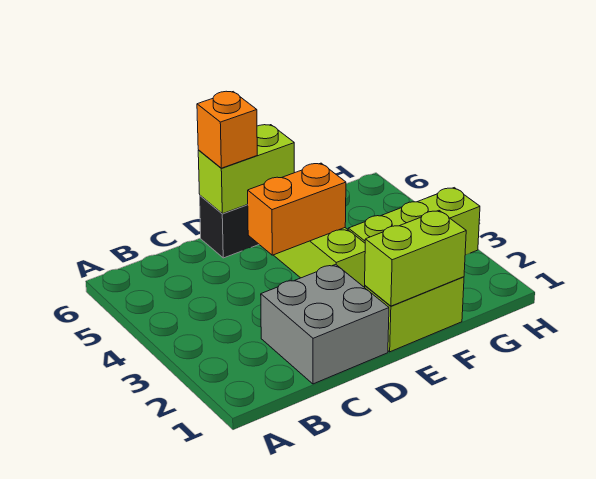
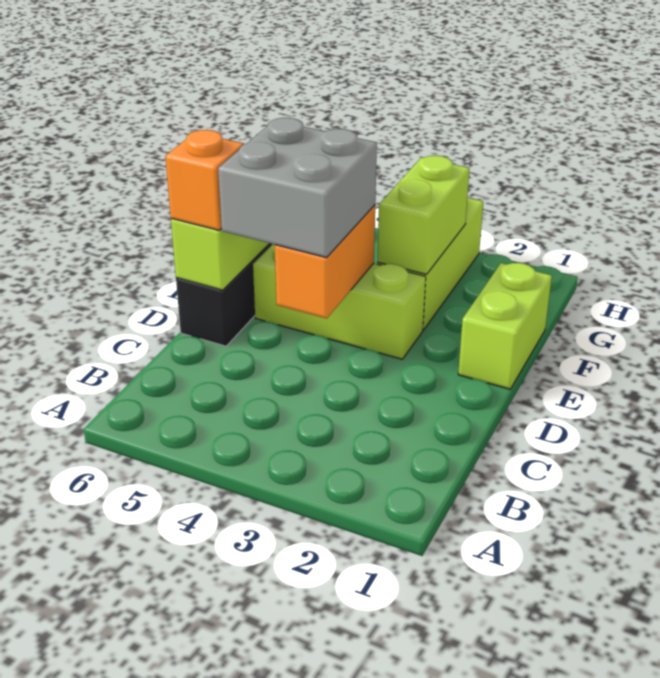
grey brick C1:D2 level 1 -> grey brick D4:E5 level 3
lime brick E1:F1 level 2 -> lime brick F3:G3 level 2

